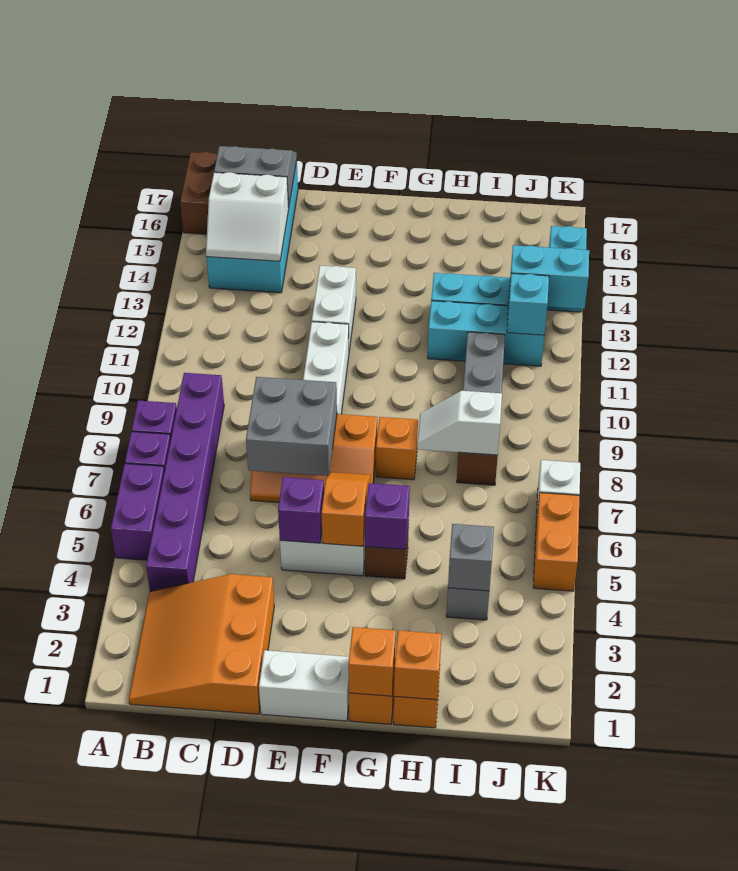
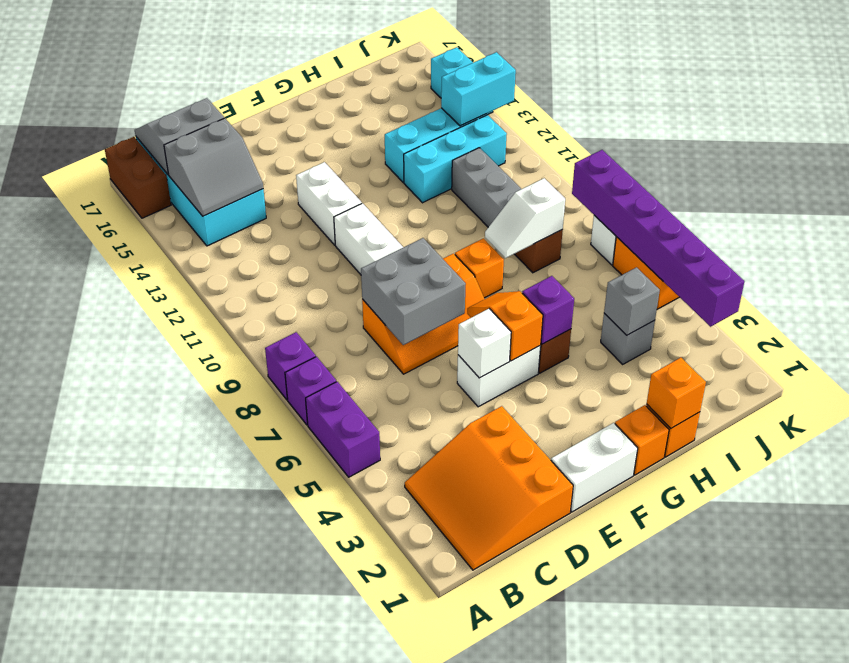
purple brick B4:B9 level 1 -> purple brick K3:K8 level 2
white slope B14:C15 level 2 top 15 -> grey slope B14:C15 level 2 top 15
purple brick E5 level 2 -> white brick E5 level 2
orange brick G1 level 2 -> none
cyan brick J12 level 2 -> none

